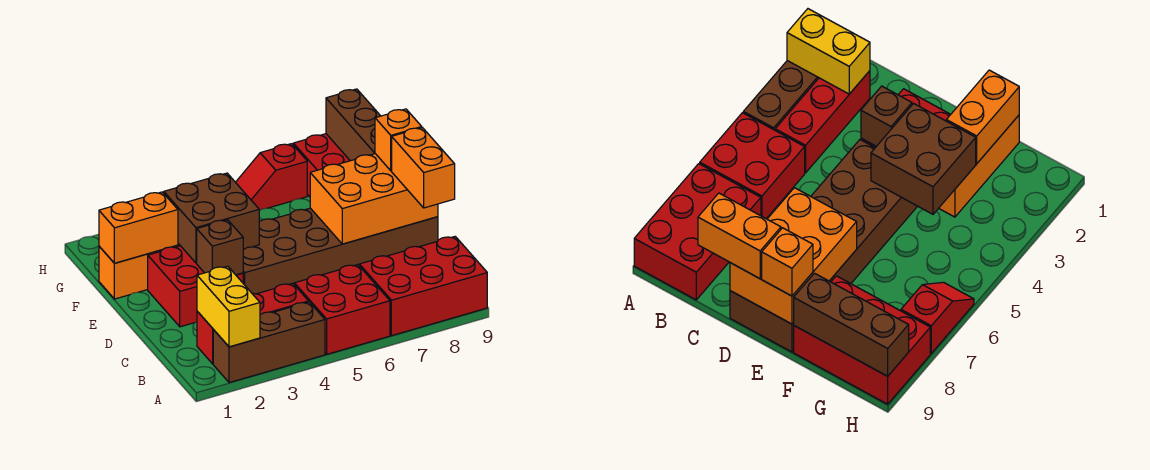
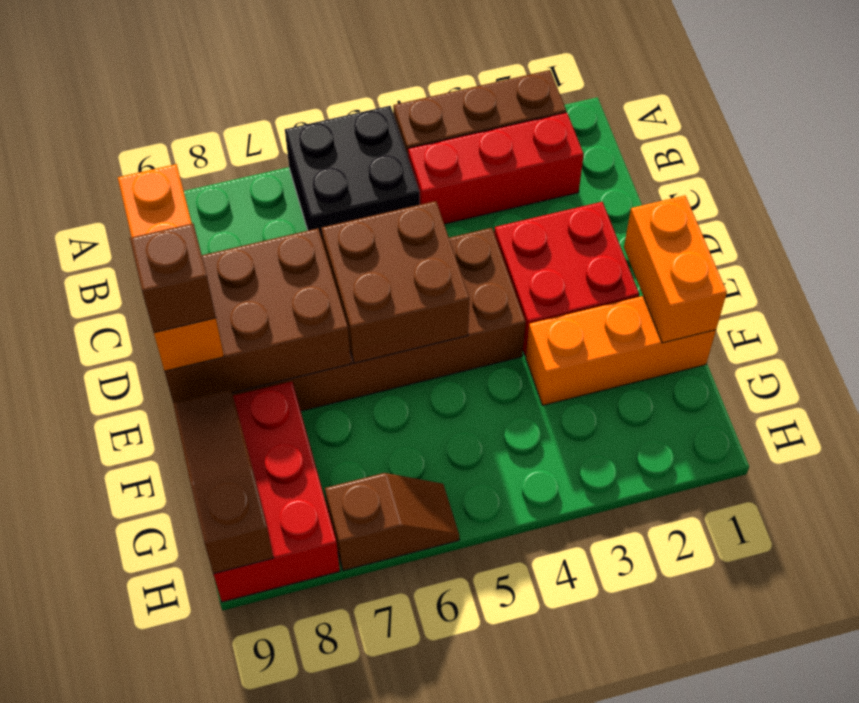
yellow brick A2:B2 level 2 -> none
red brick A5:B6 level 1 -> black brick A5:B6 level 1
red brick A7:B9 level 1 -> none
brown brick D3 level 2 -> brown brick E9 level 4
orange brick D7:E9 level 2 -> brown brick D7:E9 level 2
brown brick E3:F4 level 2 -> brown brick D5:E6 level 2
orange brick F1:F2 level 2 -> orange brick E1:F1 level 2
brown brick F9:H9 level 2 -> brown slope F9:H9 level 2 top H
red slope H6:H7 level 1 top 7 -> brown slope H6:H7 level 1 top 7

